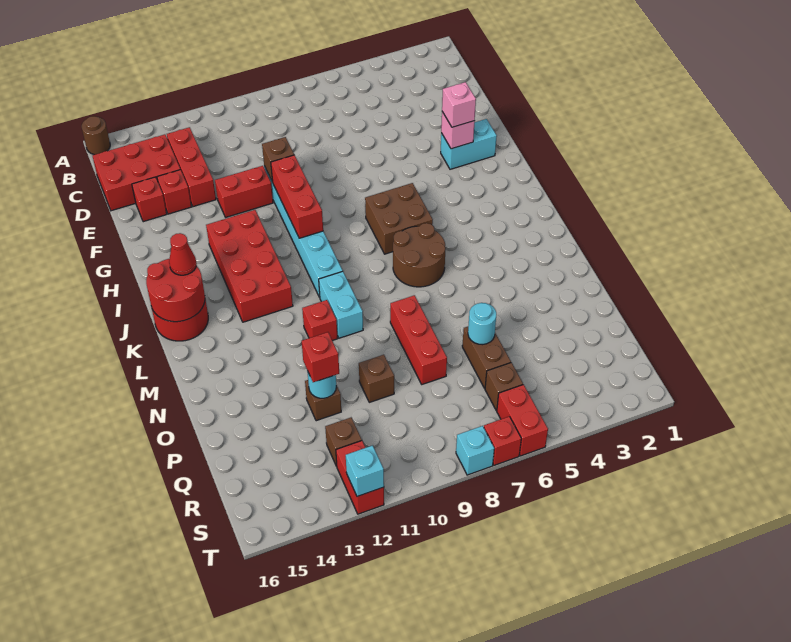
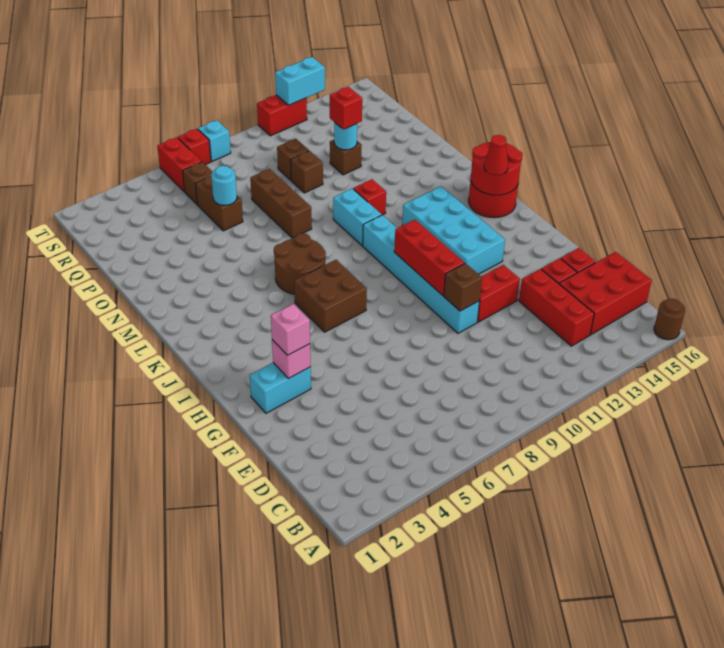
red brick H12:K13 level 1 -> cyan brick H12:K13 level 1
red brick N8:P8 level 1 -> brown brick N8:P8 level 1
brown brick R12 level 1 -> brown brick Q10 level 1
red brick S12:T12 level 1 -> red brick T11:T12 level 1
cyan brick T12 level 2 -> cyan brick T12:T13 level 2

